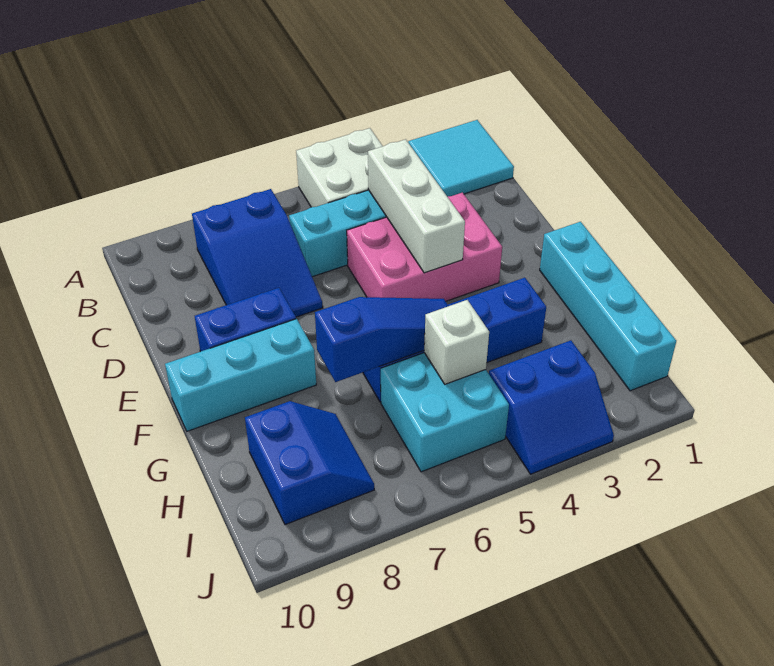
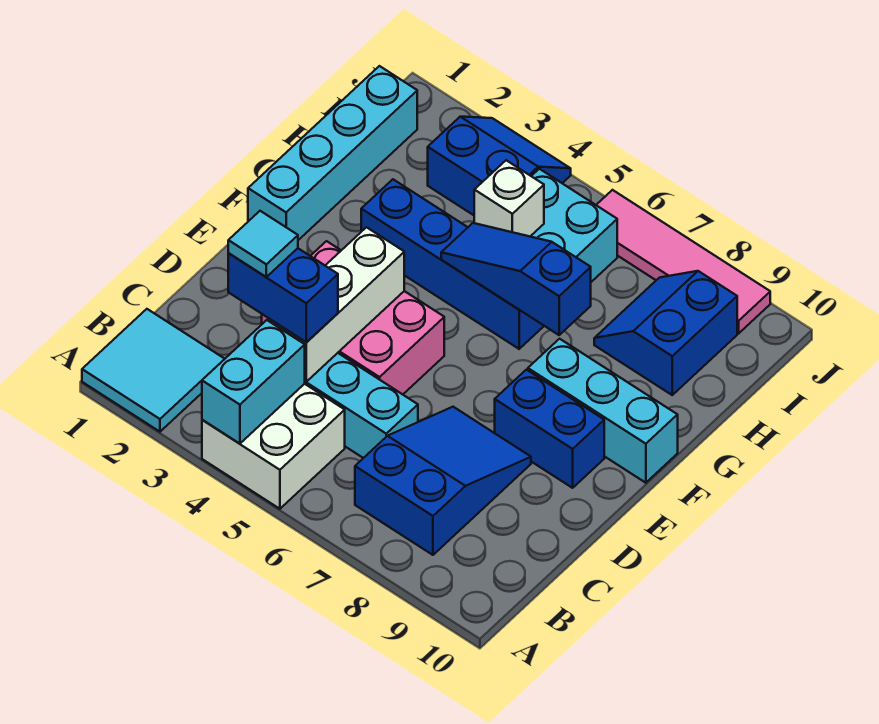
none -> cyan brick A4:B4 level 2
none -> blue brick C3:C4 level 3
none -> cyan tile C3 level 4
none -> pink tile J6:J9 level 1

